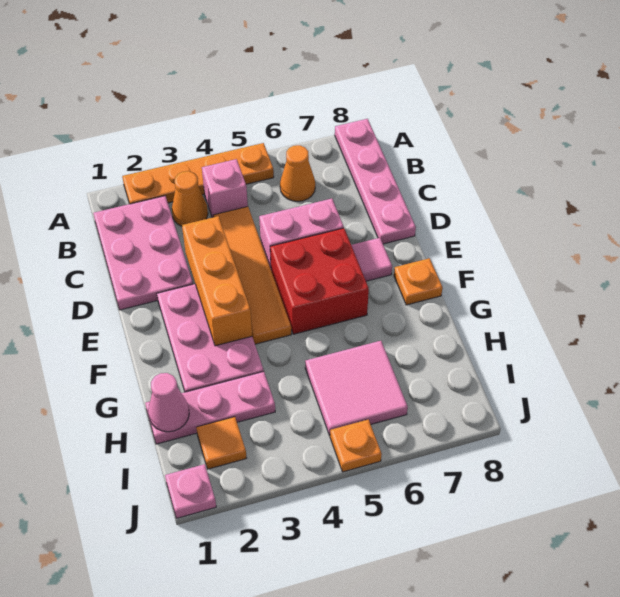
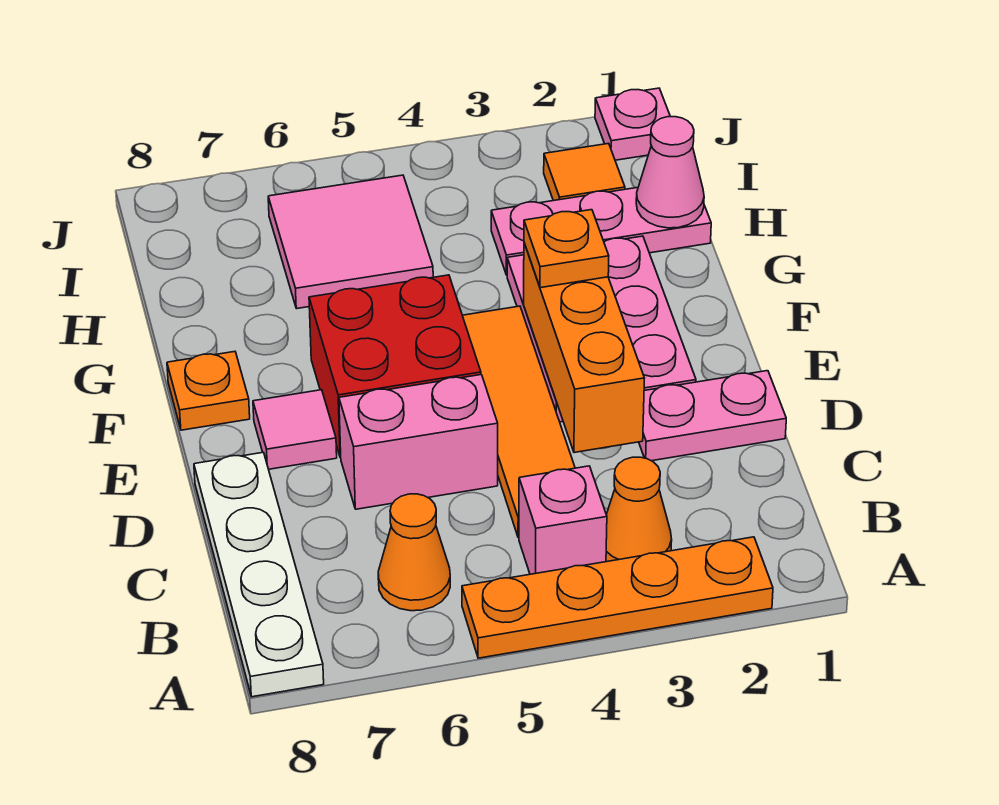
pink plate A8:D8 level 1 -> white plate A8:D8 level 1
pink plate B1:D2 level 1 -> pink plate D1:D2 level 1
orange plate J5 level 1 -> orange plate F3 level 3

